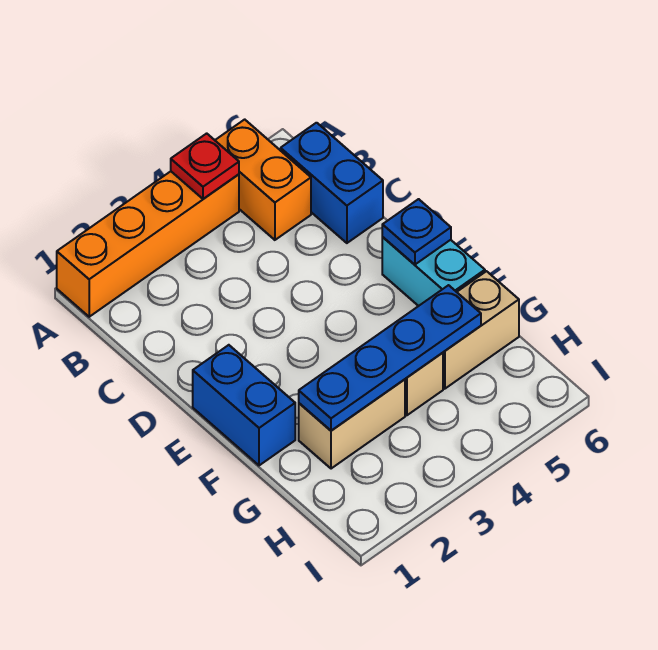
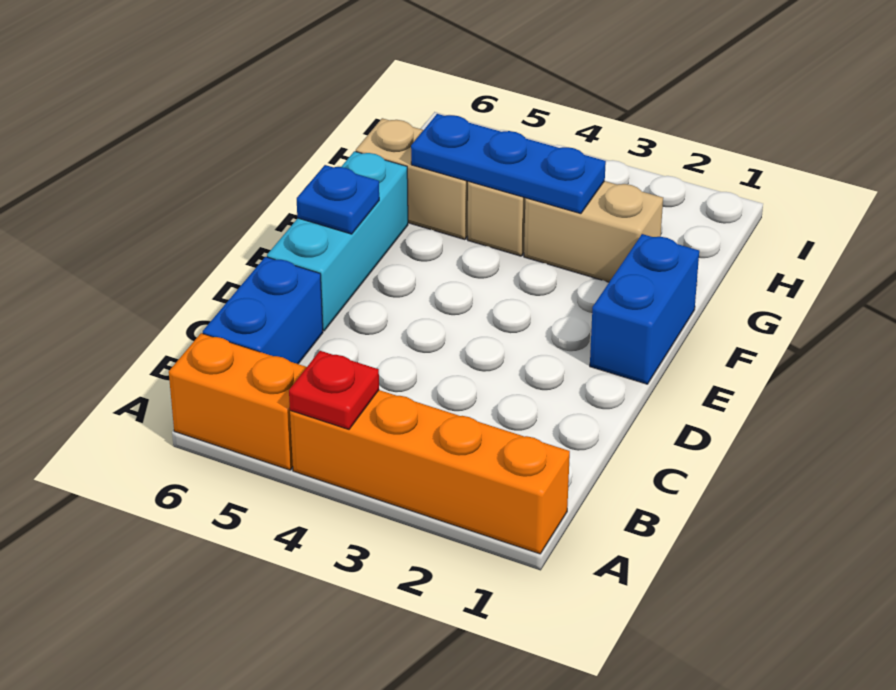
orange brick A5:B5 level 1 -> orange brick A5:A6 level 1
cyan brick E6:F6 level 1 -> cyan brick D6:F6 level 1
blue plate G2:G5 level 2 -> blue plate G3:G5 level 2

